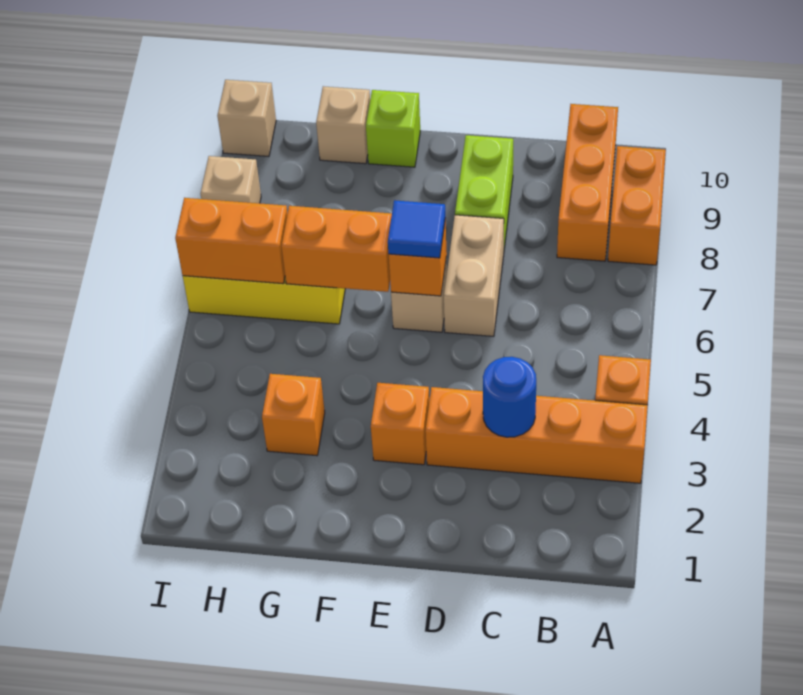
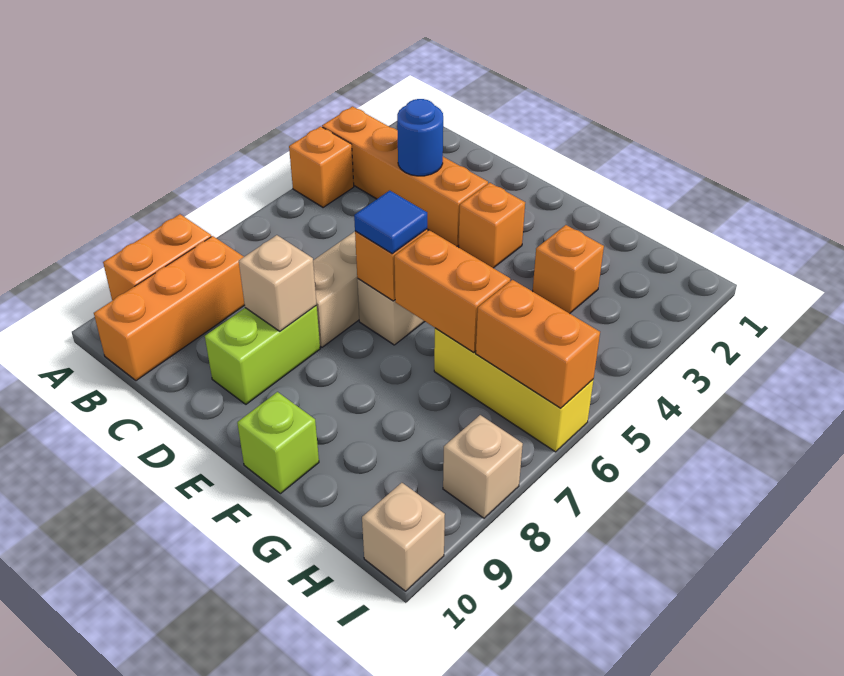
tan brick G10 level 1 -> tan brick D8 level 2

